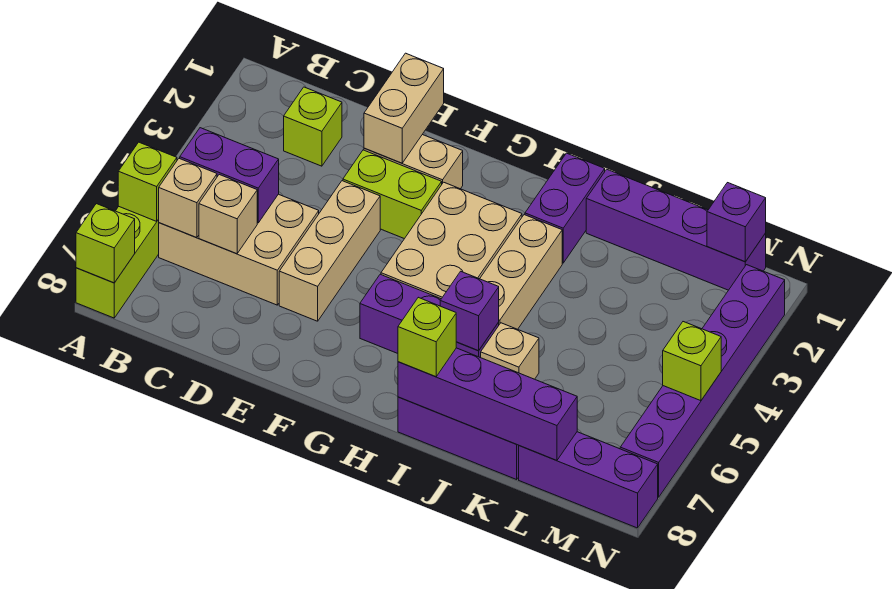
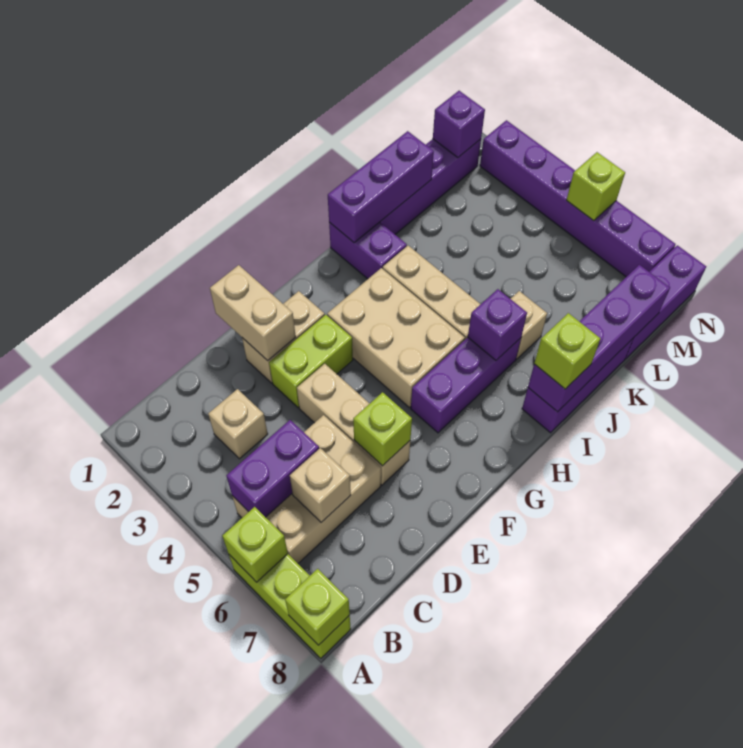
tan brick B6 level 2 -> tan brick C3 level 1
lime brick C2 level 1 -> lime brick E6 level 2
none -> purple brick I1:K1 level 2

